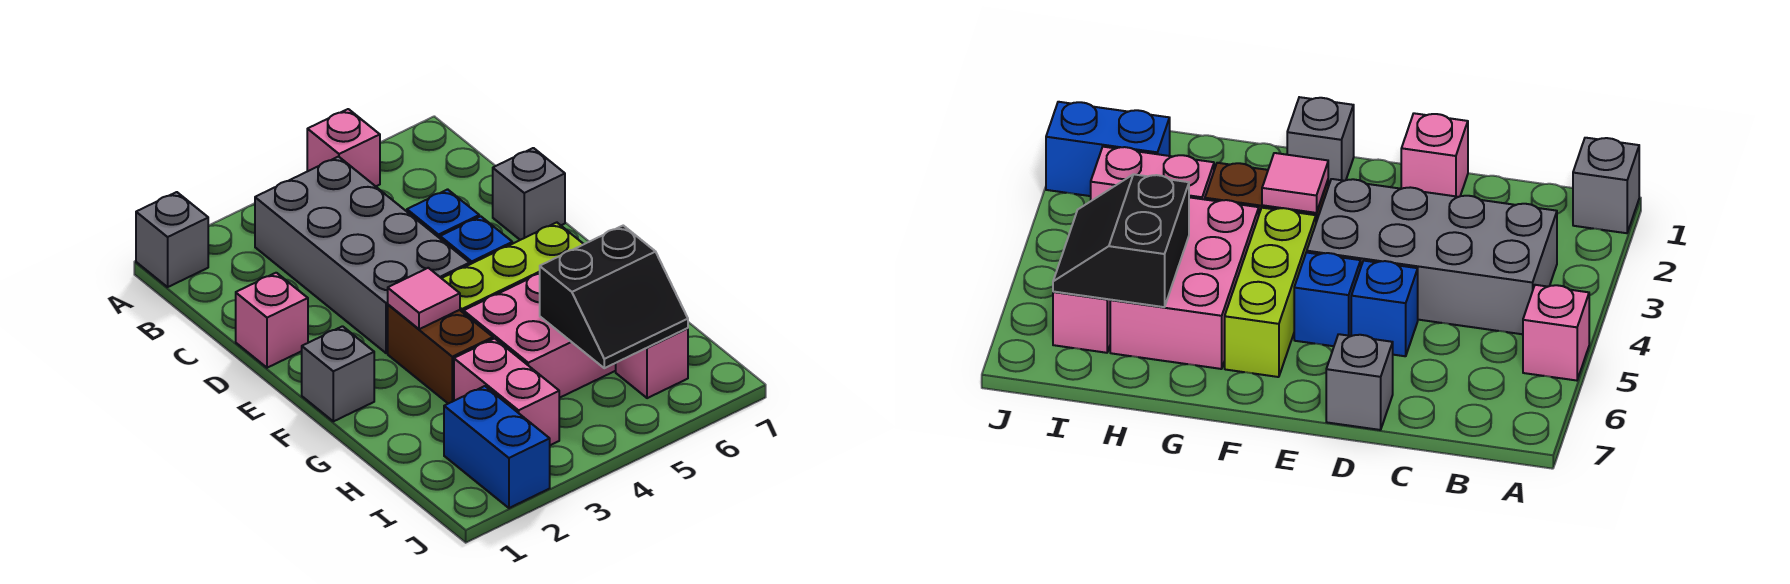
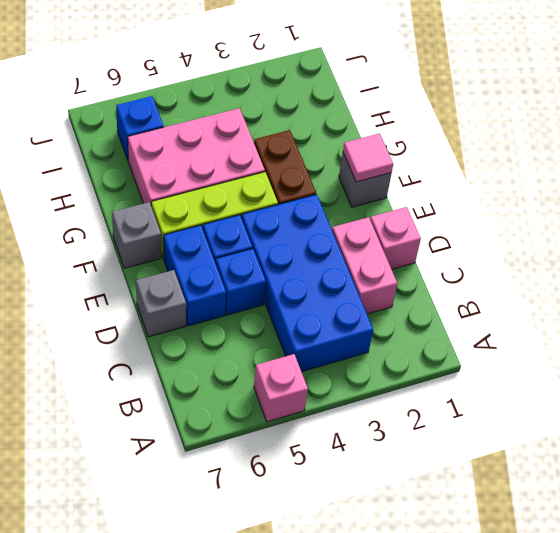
grey brick A1 level 1 -> grey brick F7 level 1
grey brick B3:E4 level 1 -> blue brick B3:E4 level 1
pink tile F3 level 2 -> pink tile F1 level 2
pink brick H3:I3 level 1 -> pink brick C2:D2 level 1
black slope H5:I6 level 2 top H -> none
blue brick I2:J2 level 1 -> blue brick D6:E6 level 1
pink brick I6 level 1 -> blue brick I6 level 1

